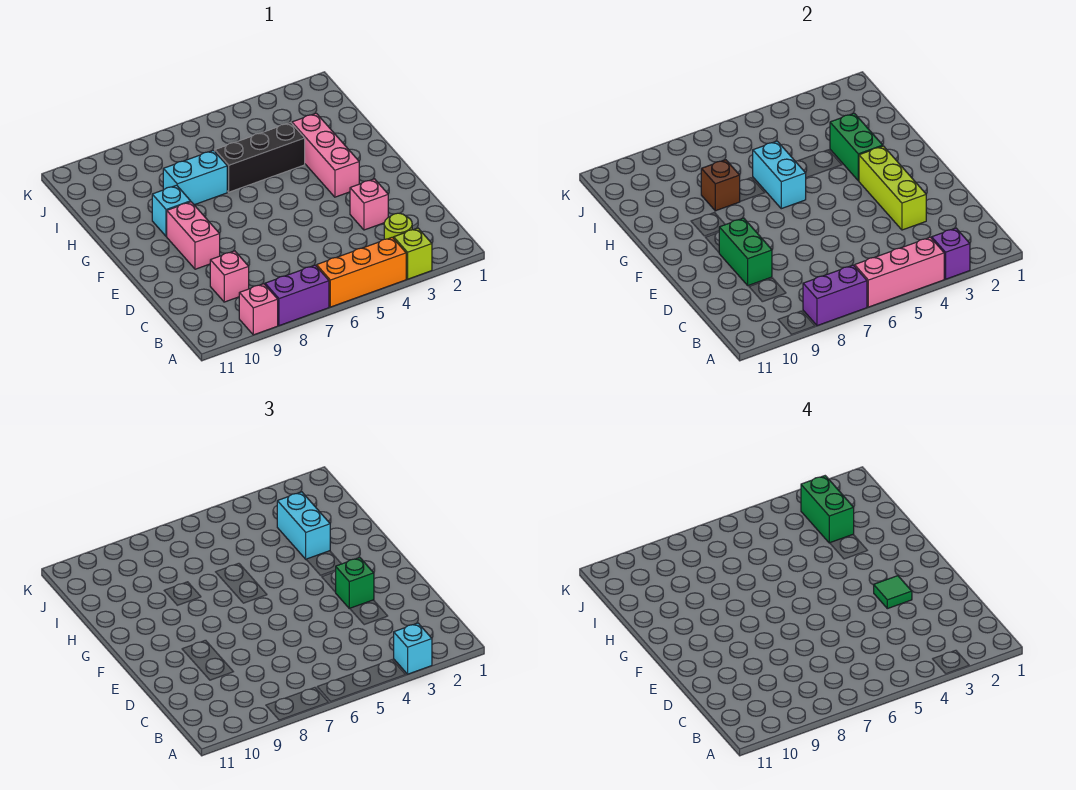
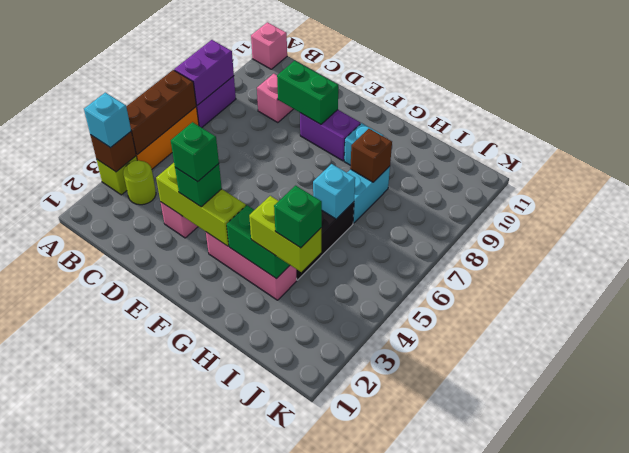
purple brick A3 level 2 -> brown brick A3 level 2
pink brick A4:A6 level 2 -> brown brick A4:A6 level 2
pink brick A9 level 1 -> pink brick A11 level 1
green tile E3 level 4 -> green brick E3 level 4
pink brick E9:F9 level 1 -> purple brick E9:F9 level 1
cyan brick G6:H6 level 2 -> cyan brick H6 level 2
cyan brick H3:I3 level 3 -> lime brick H3:I3 level 3
green brick I3:J3 level 4 -> green brick I3 level 4

